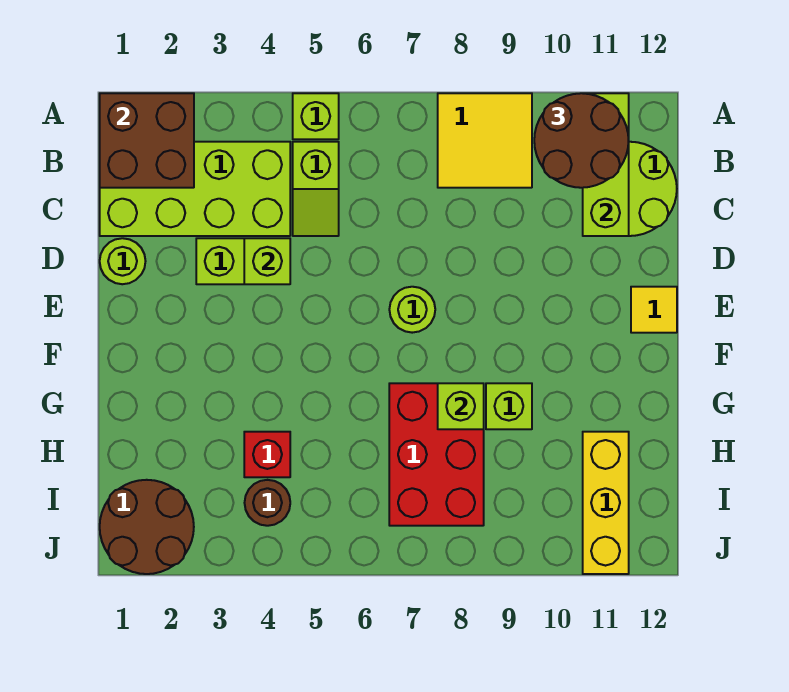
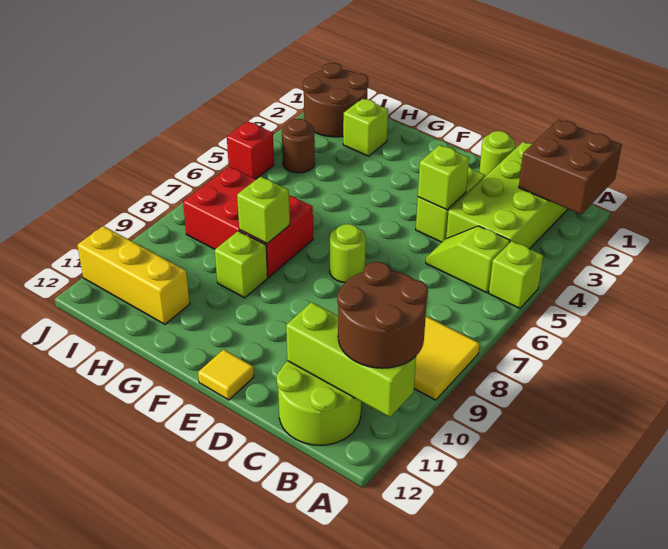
none -> lime brick H2 level 1
red brick H4 level 1 -> red brick J5 level 1

